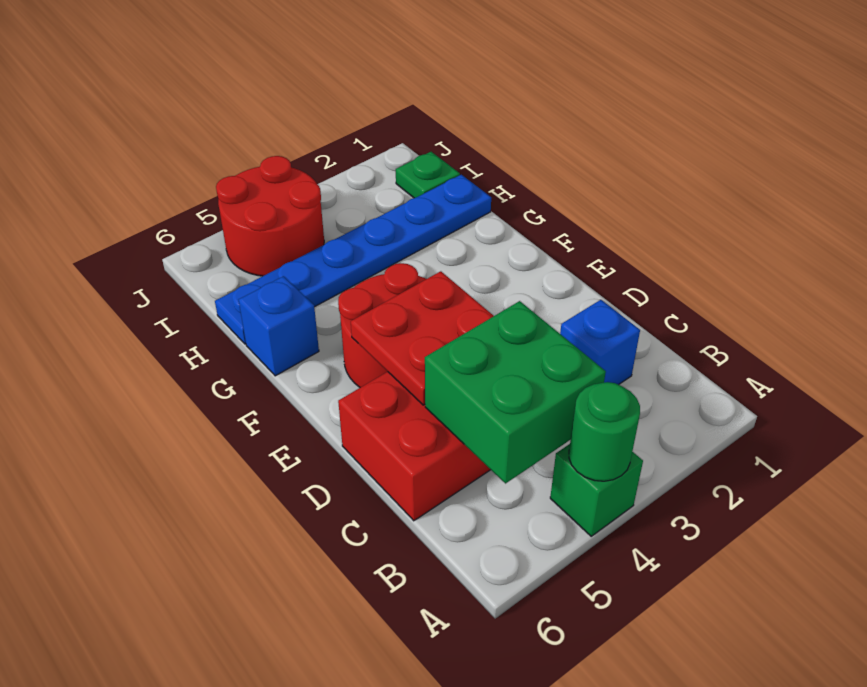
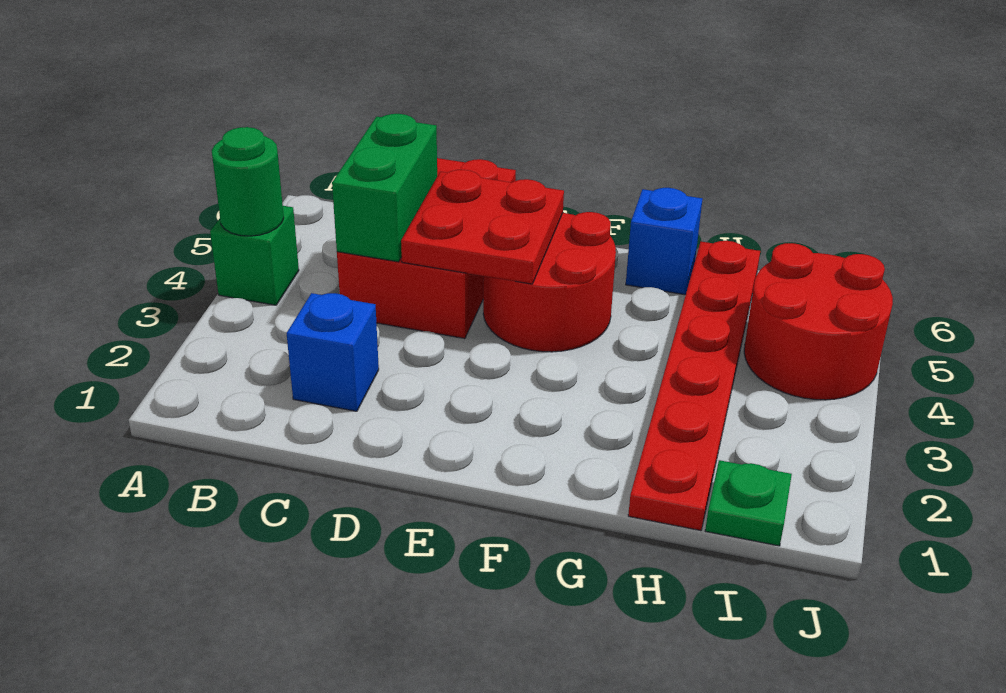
green brick B4:C5 level 2 -> green brick C4:C5 level 2
blue plate H1:H6 level 1 -> red plate H1:H6 level 1

